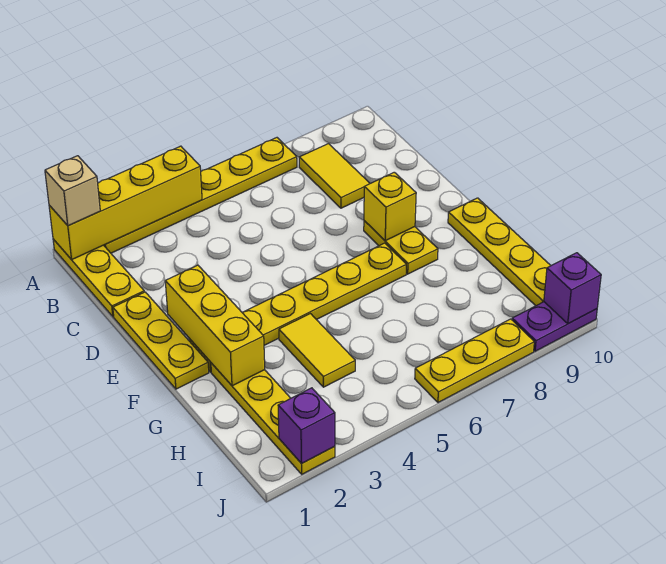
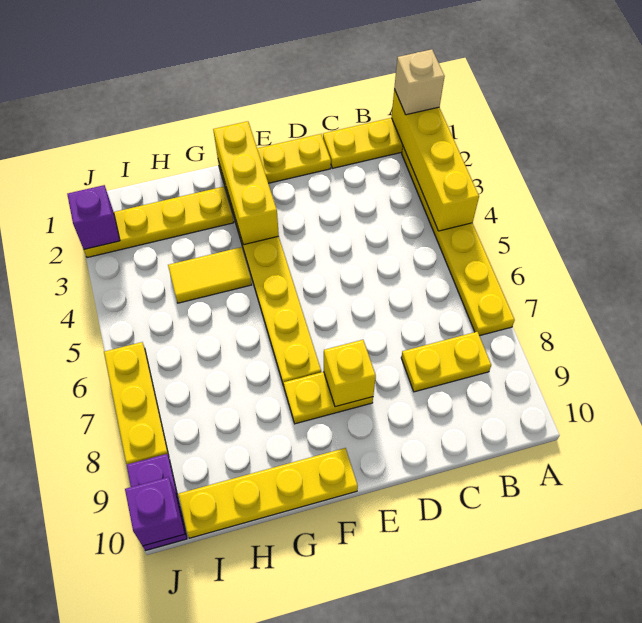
yellow tile B8:C8 level 1 -> yellow plate B8:C8 level 1
yellow brick E2:G2 level 2 -> yellow brick F1:F3 level 2

